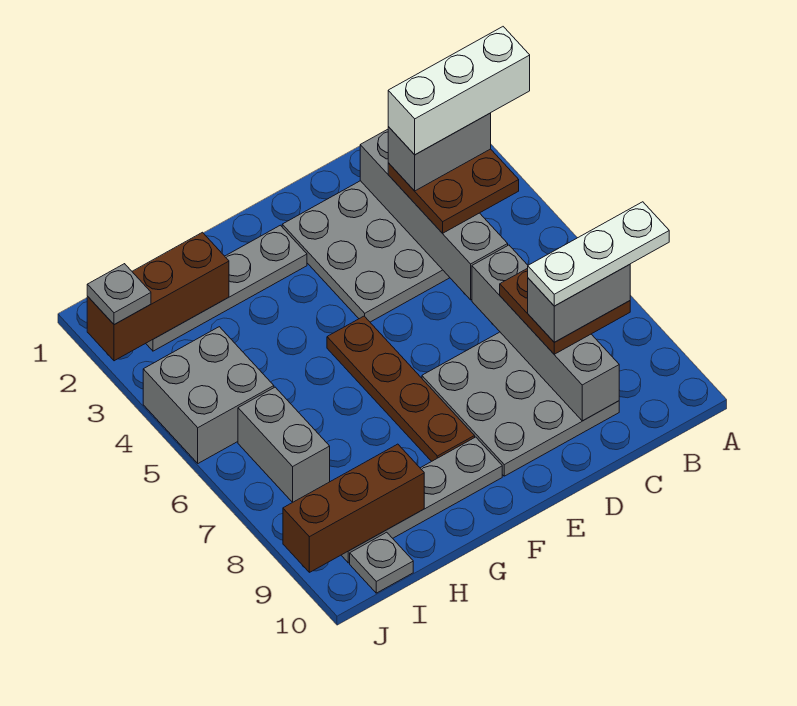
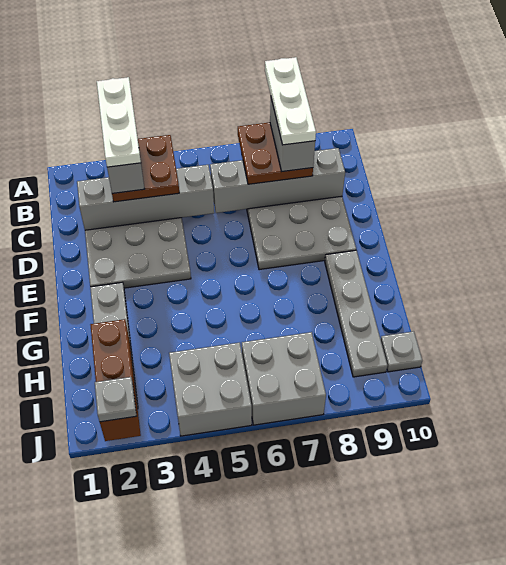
white brick A3:C3 level 5 -> white plate A3:C3 level 5
brown plate F5:F8 level 1 -> none
brown brick H9:J9 level 2 -> none
grey brick I6:I7 level 1 -> grey brick I6:J7 level 1

